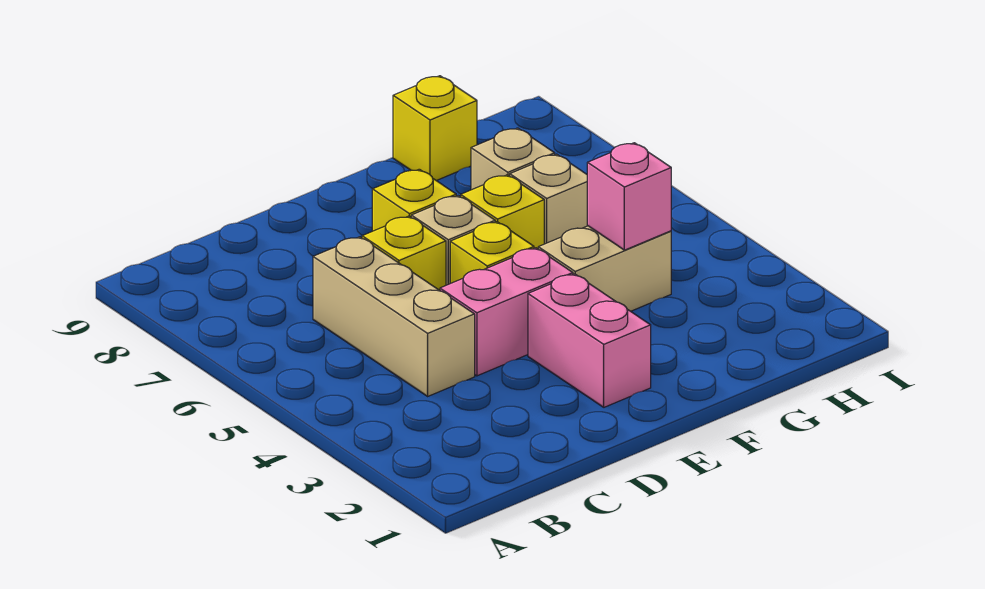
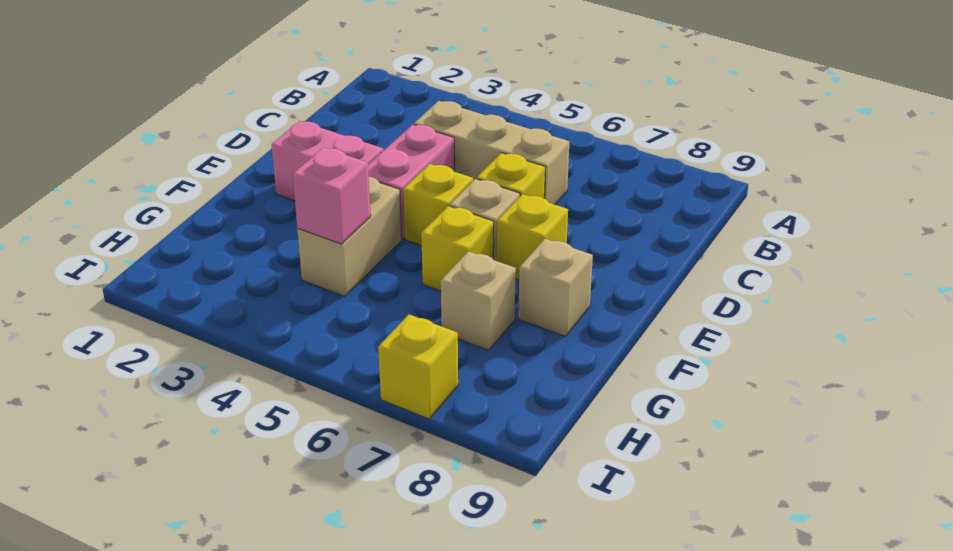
tan brick G6 level 1 -> tan brick F8 level 1
yellow brick G9 level 1 -> yellow brick I7 level 1

